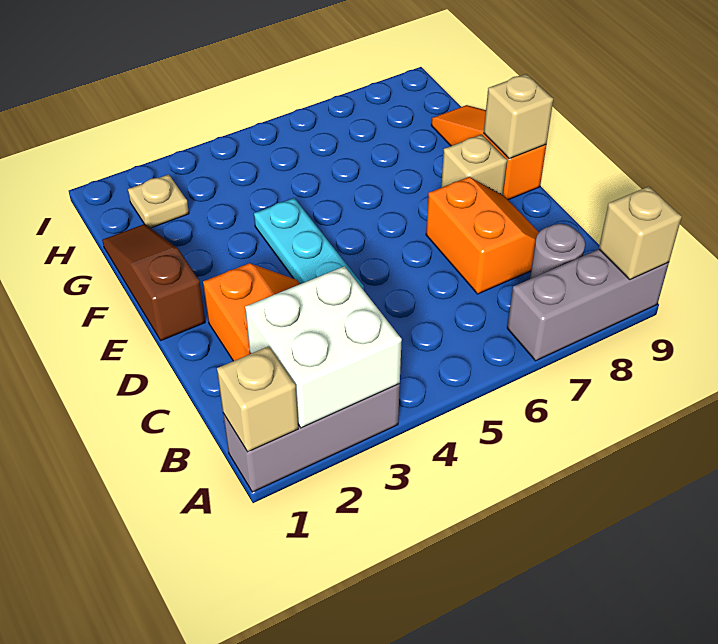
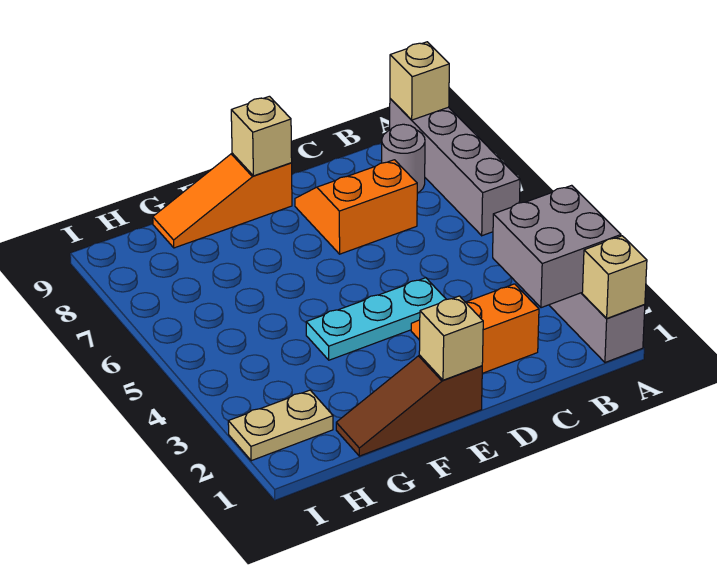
white brick A2:B3 level 2 -> grey brick A2:B3 level 2
grey brick A7:A9 level 1 -> grey brick A6:A9 level 1
tan brick E8 level 1 -> tan brick E1 level 2
tan plate H2 level 1 -> tan plate H2:I2 level 1

